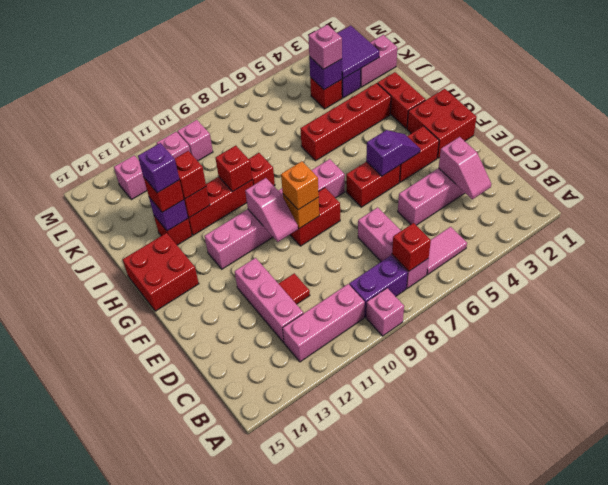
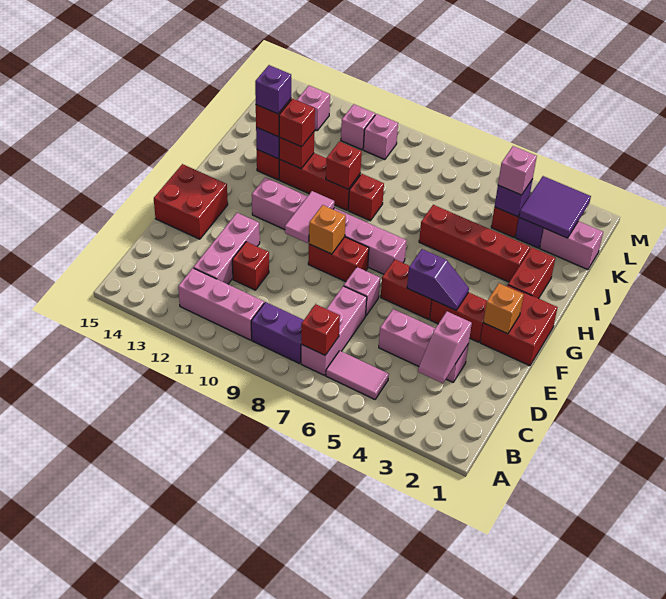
pink brick A9 level 1 -> pink brick E7 level 1
red tile D11 level 1 -> red brick D11 level 1
orange brick F9 level 3 -> orange brick F2 level 2
pink slope F10:G10 level 2 top G -> pink tile F10:G10 level 2
red brick G14:H15 level 1 -> red brick E14:F15 level 1

